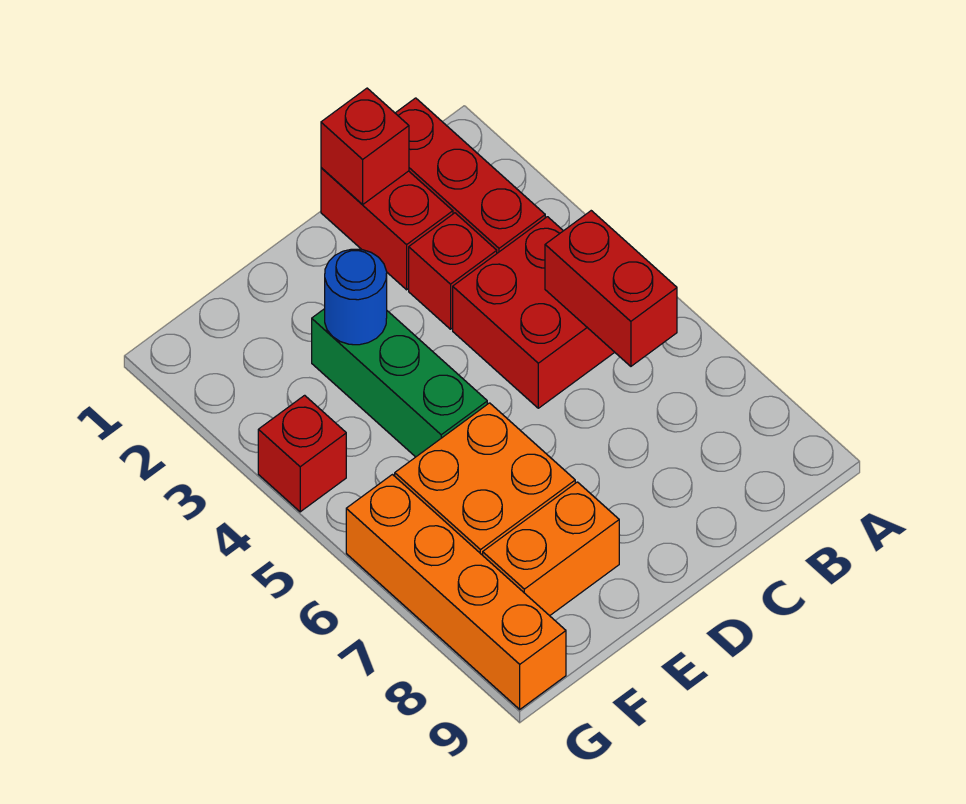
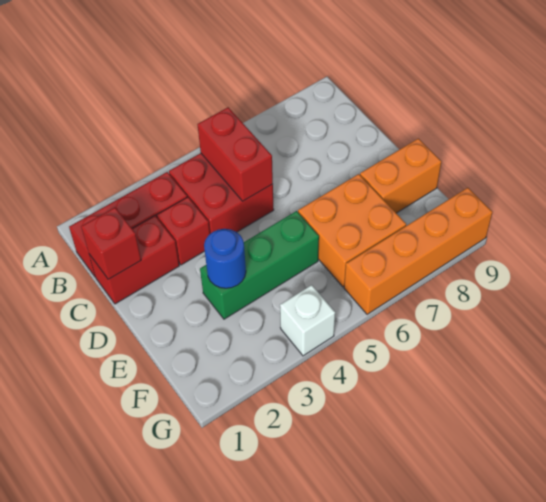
red brick B5:B6 level 2 -> red brick B5:C5 level 2
orange brick E8:F8 level 1 -> orange brick E8:E9 level 1
red brick G4 level 1 -> white brick G4 level 1

